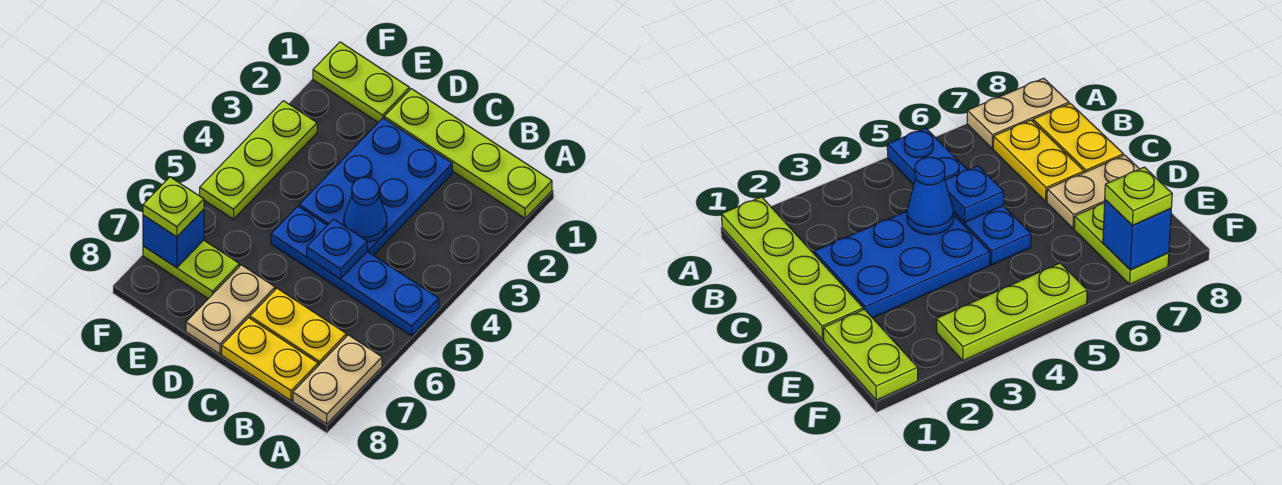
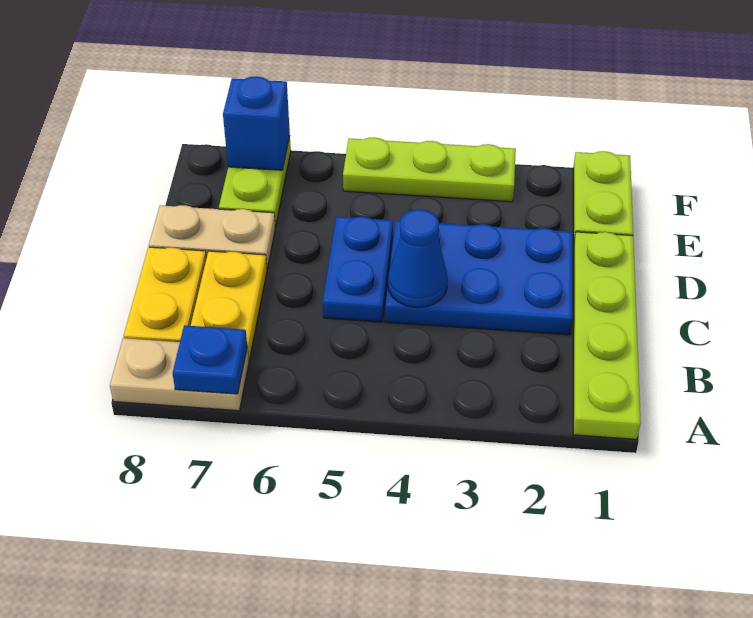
blue plate A5:D5 level 1 -> blue plate C5:D5 level 1
blue plate C5 level 2 -> blue plate A7 level 2
lime plate F7 level 3 -> none

